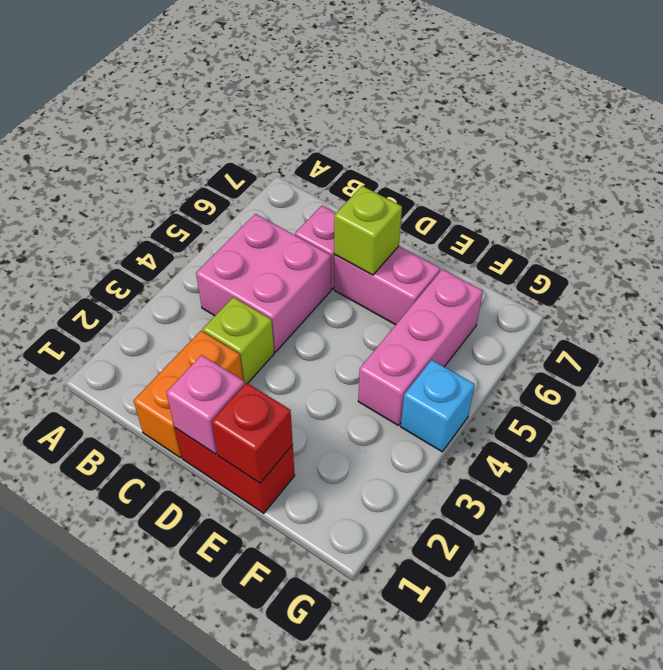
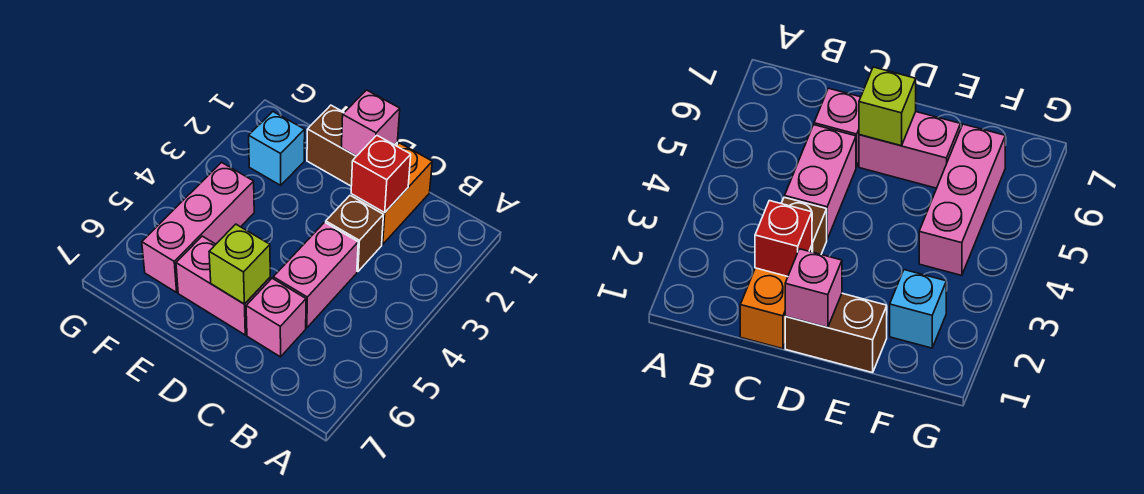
pink brick B4:C5 level 1 -> pink brick C4:C5 level 1
lime brick C3 level 1 -> brown brick C3 level 1
red brick D1:E1 level 1 -> brown brick D1:E1 level 1
red brick E1 level 2 -> red brick C2 level 2
cyan brick G4 level 1 -> cyan brick F2 level 1

